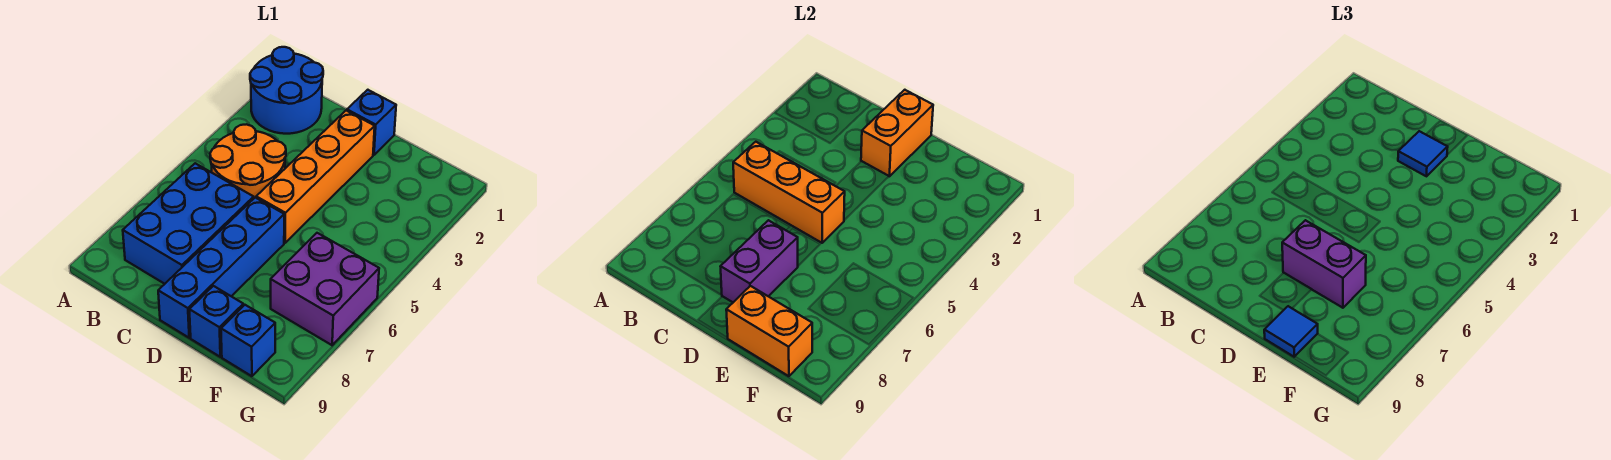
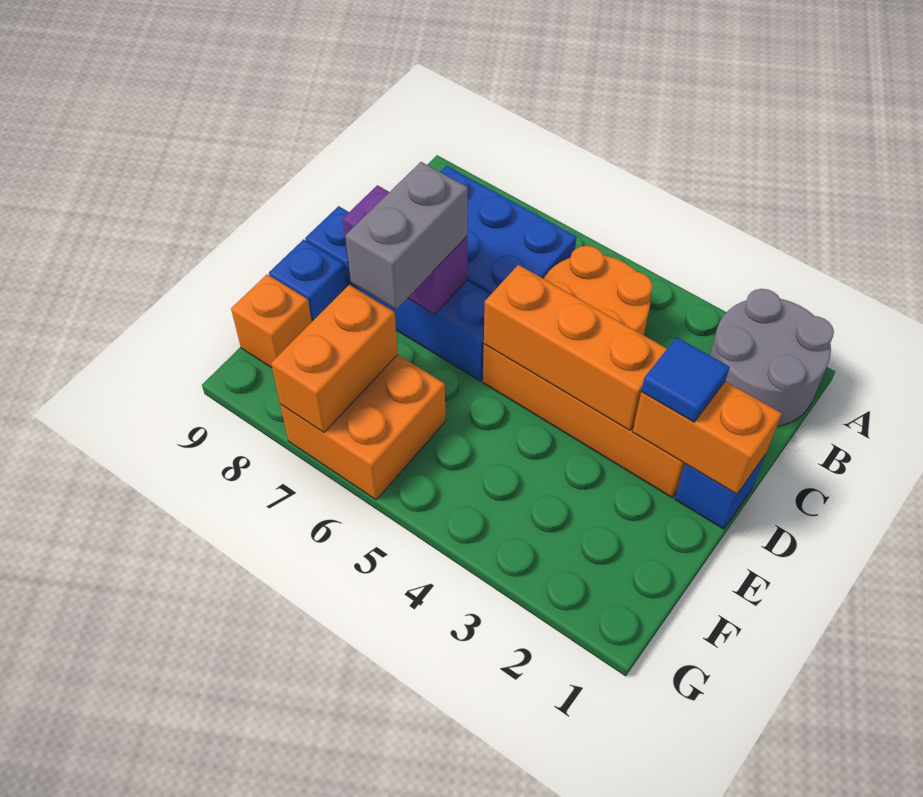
blue round brick A1:B2 level 1 -> grey round brick A1:B2 level 1
orange brick B5:D5 level 2 -> orange brick D3:D5 level 2
purple brick D7:E7 level 3 -> grey brick D7:E7 level 3
orange brick E9:F9 level 2 -> orange brick F7:G7 level 2
blue tile E9 level 3 -> none
purple brick F6:G7 level 1 -> orange brick F6:G7 level 1
blue brick F9 level 1 -> orange brick F9 level 1

